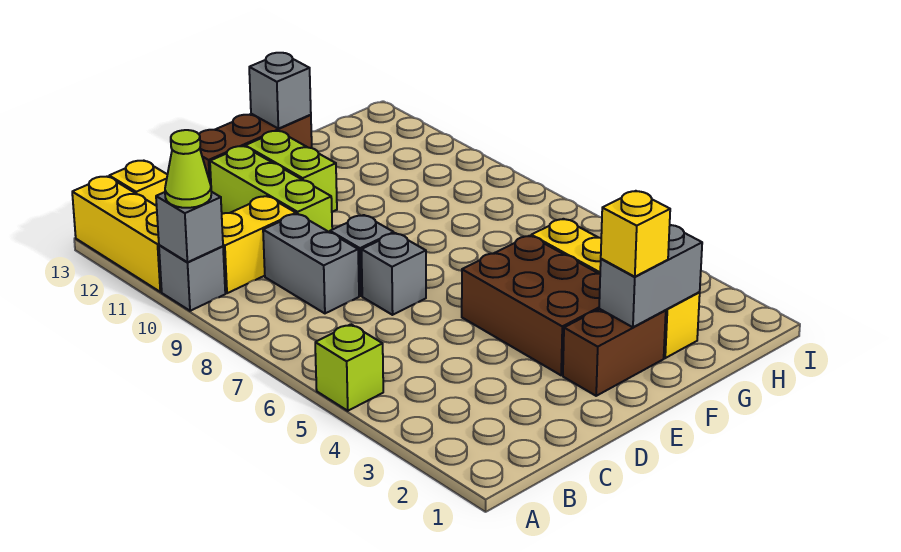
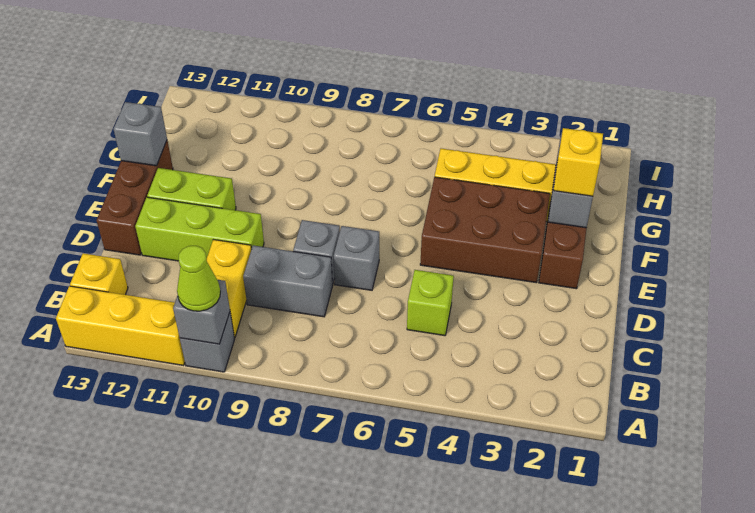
lime brick A5 level 1 -> lime brick C5 level 1

